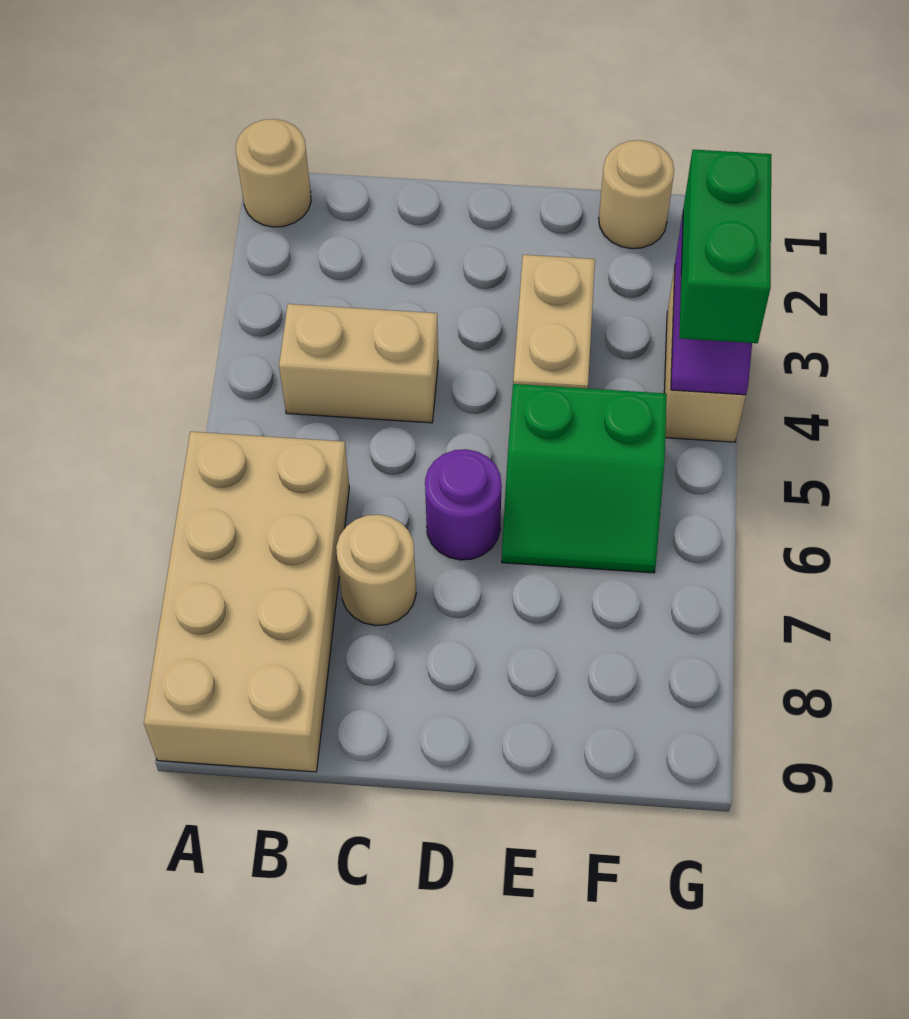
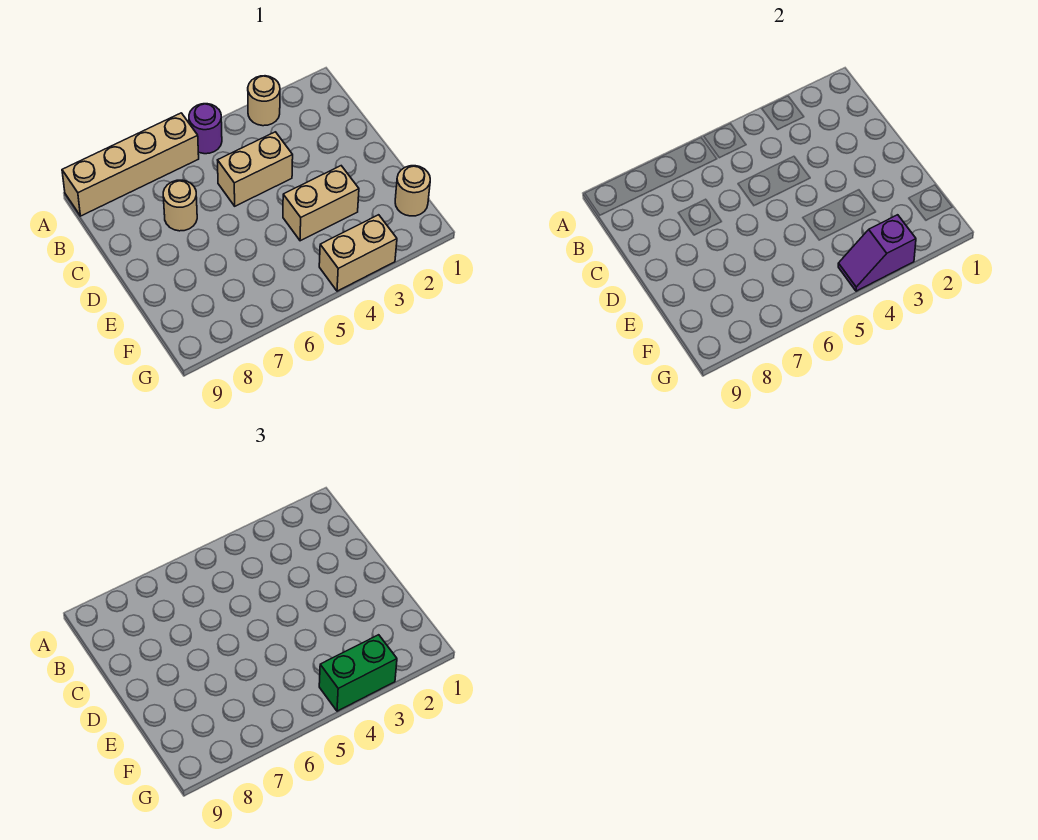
tan round brick A1 level 1 -> tan round brick A3 level 1
tan brick A6:B9 level 1 -> tan brick A6:A9 level 1
tan brick B4:C4 level 1 -> tan brick C4:C5 level 1
purple round brick D6 level 1 -> purple round brick A5 level 1
green slope E5:F6 level 1 top 5 -> none

